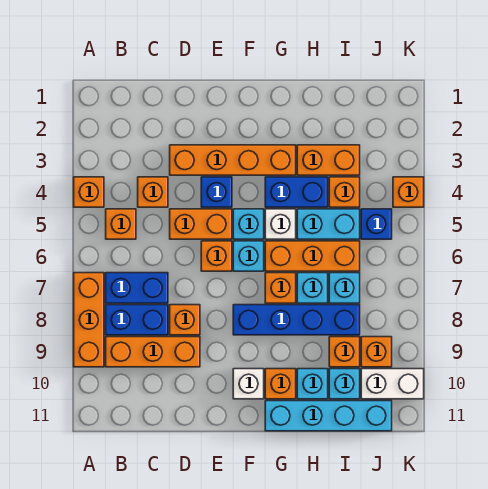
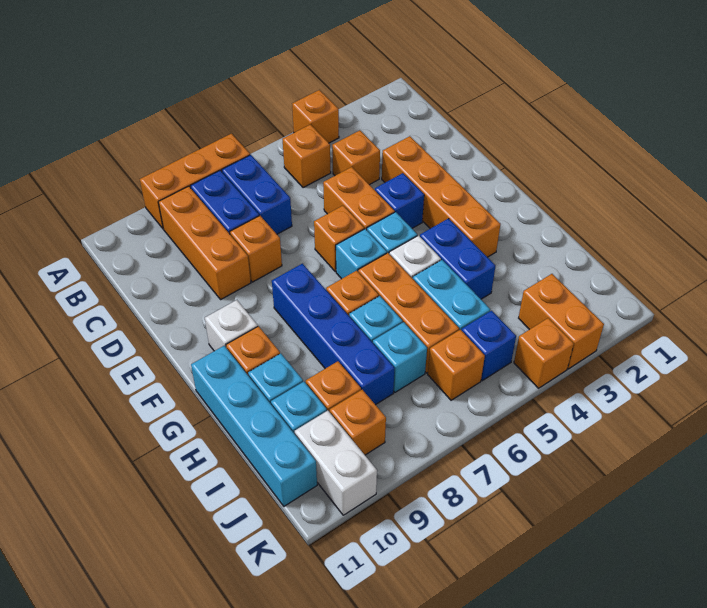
orange brick H3:I3 level 1 -> orange brick J3:K3 level 1
orange brick I4 level 1 -> orange brick J6 level 1

